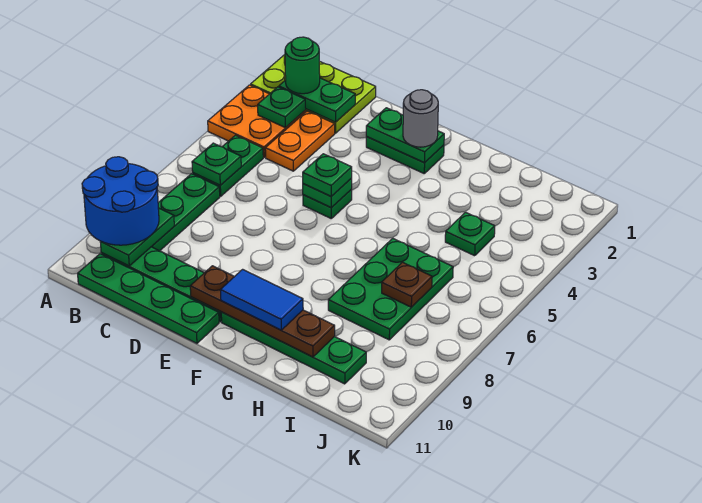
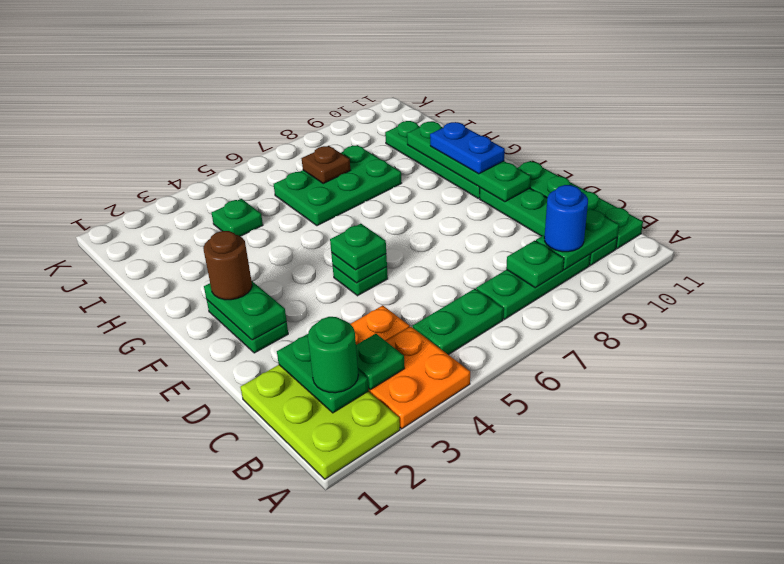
blue round brick A9:B10 level 3 -> blue round brick B9 level 3
green plate B6 level 2 -> green plate B8 level 2
brown plate E10:H10 level 2 -> green plate E10:H10 level 2
grey round brick F2 level 3 -> brown round brick F2 level 3
blue tile F10:G10 level 3 -> blue plate F10:G10 level 3

